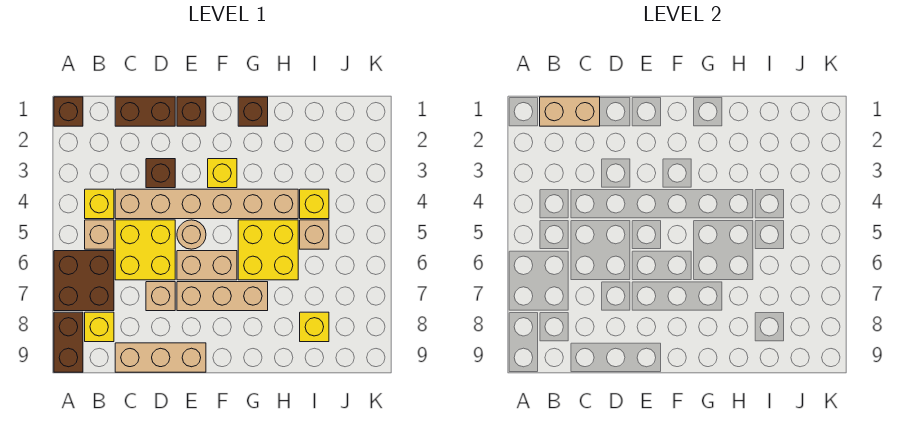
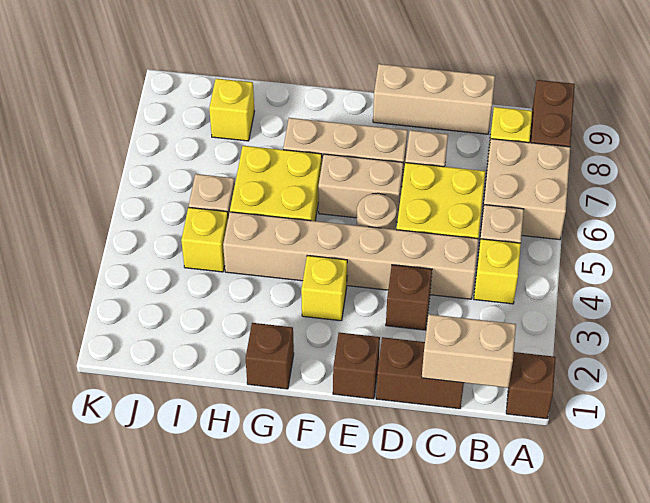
brown brick A6:B7 level 1 -> tan brick A6:B7 level 1

